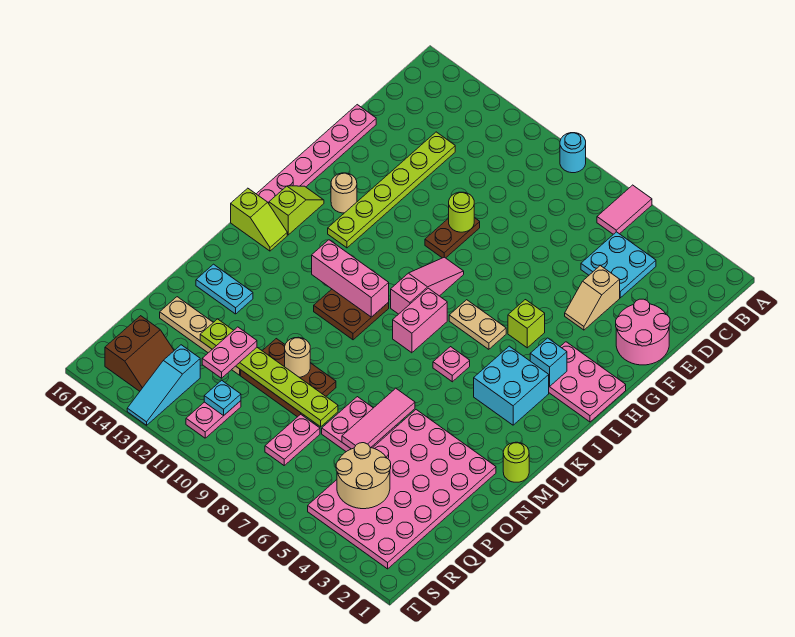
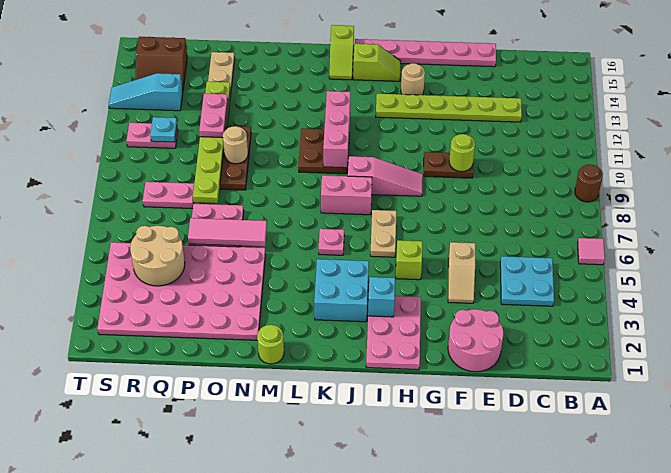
pink tile A6:B6 level 1 -> pink tile A6 level 1
cyan round brick A9 level 1 -> brown round brick A9 level 1
tan slope E4:F4 level 1 top E -> tan slope F4:F5 level 1 top 5
cyan plate N14:N15 level 1 -> none
pink plate P12:Q12 level 3 -> pink plate P11:P12 level 3

